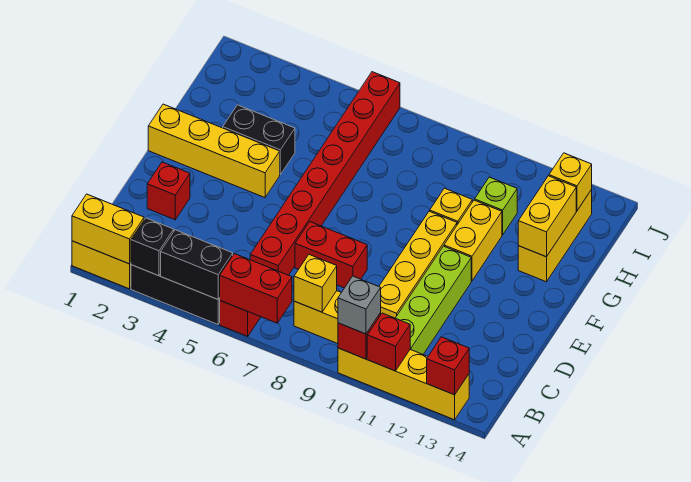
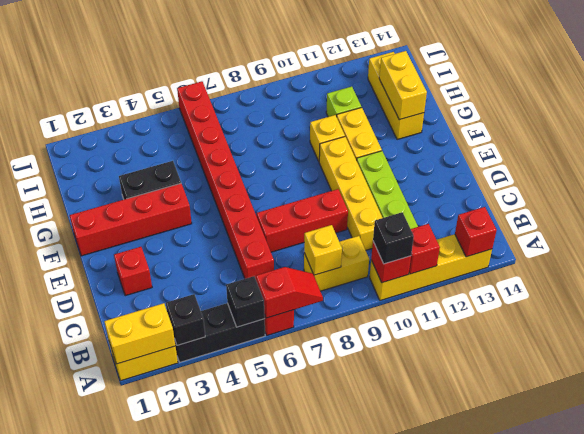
black brick A4:A5 level 2 -> black brick A5 level 2
red brick A6:A7 level 2 -> red slope A6:A7 level 2 top 6
grey brick A10 level 3 -> black brick A10 level 3
red brick D7:D8 level 1 -> red brick D7:D9 level 1
yellow brick F1:F4 level 1 -> red brick F1:F4 level 1
yellow brick I13 level 2 -> none

